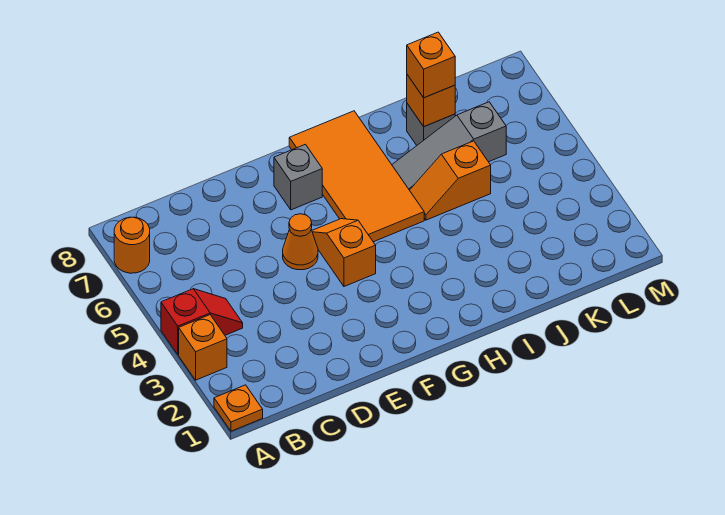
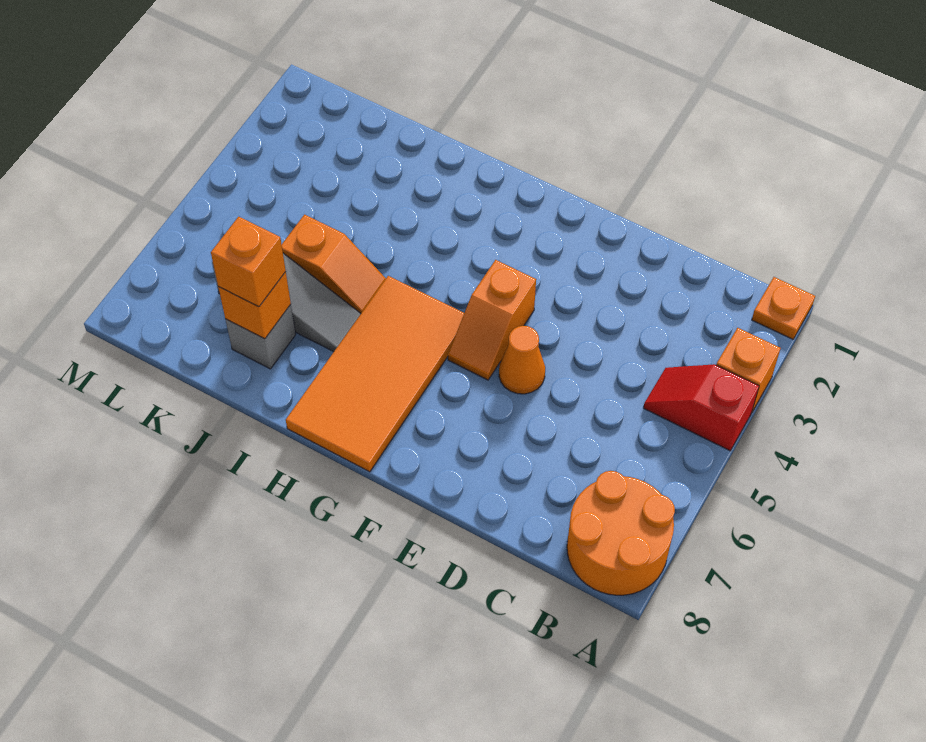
orange round brick A7 level 1 -> orange round brick A7:B8 level 1
grey brick F7 level 1 -> none

